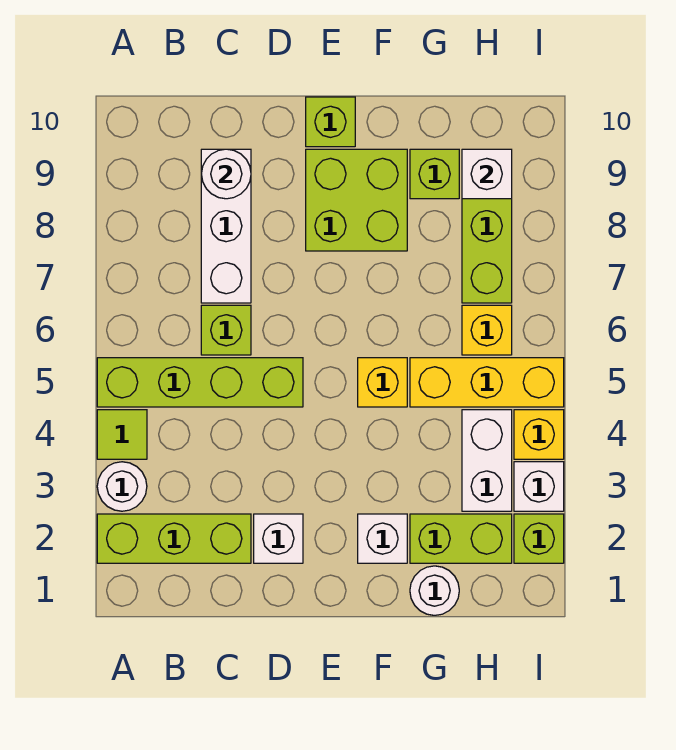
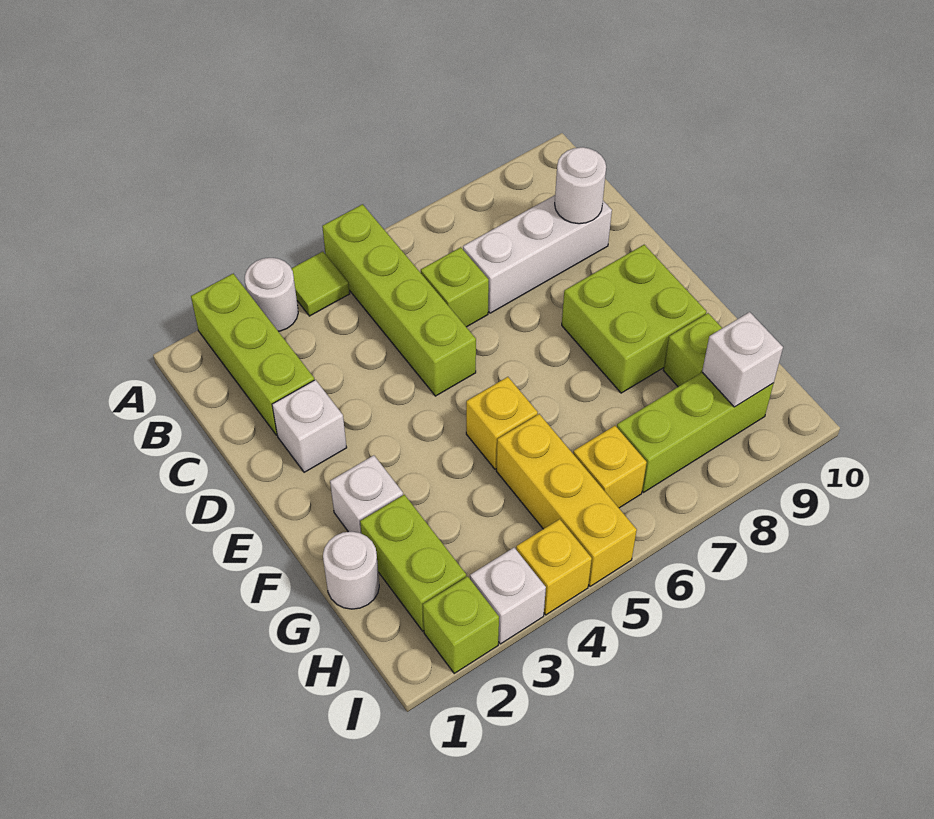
lime brick E10 level 1 -> none
white brick H3:H4 level 1 -> none

